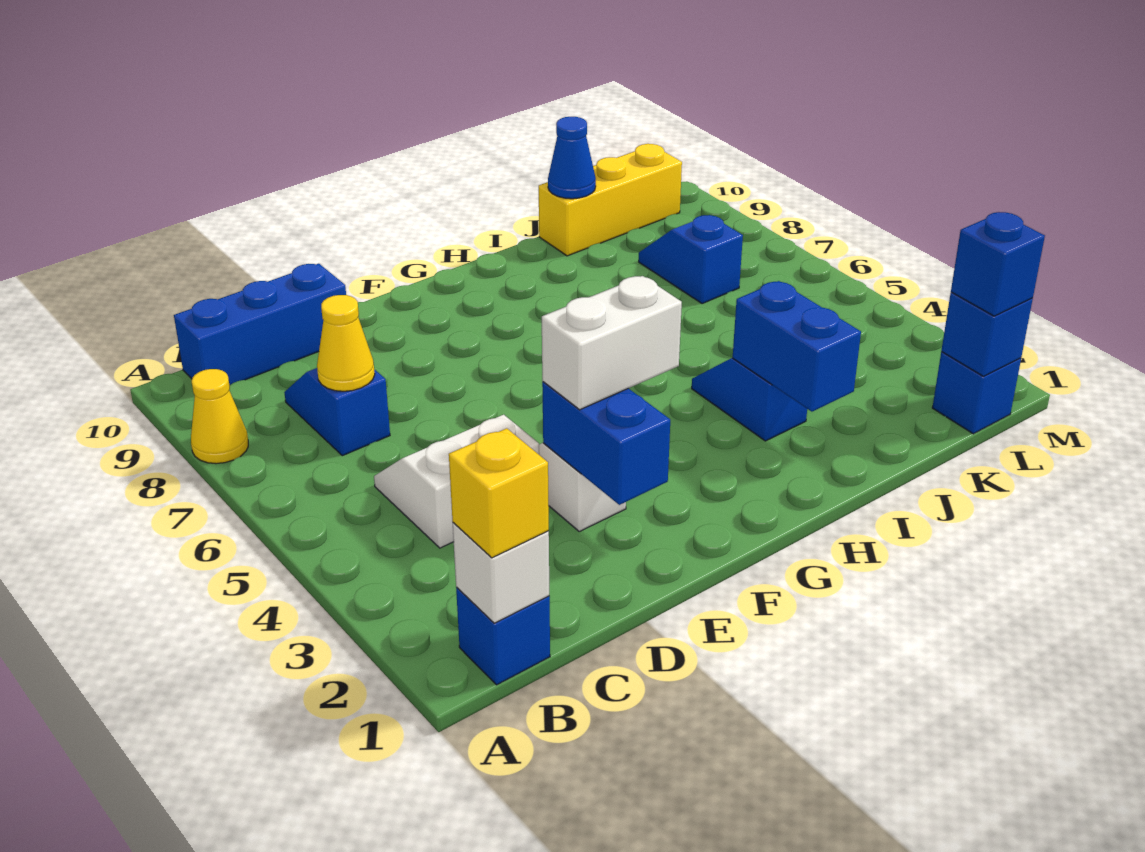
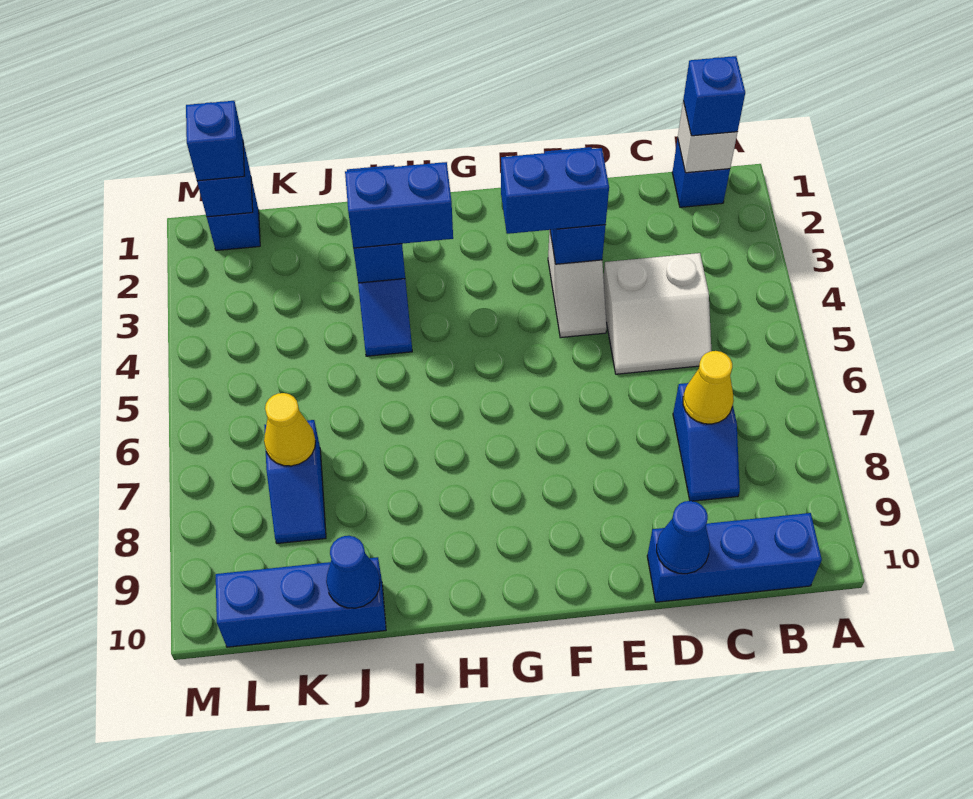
yellow cone A8 level 1 -> yellow cone K7 level 2
yellow brick B1 level 3 -> blue brick B1 level 3
none -> blue cone D10 level 2
white brick E3:F3 level 3 -> blue brick E3:F3 level 3
none -> blue brick H3:I3 level 3
yellow brick J10:L10 level 1 -> blue brick J10:L10 level 1

